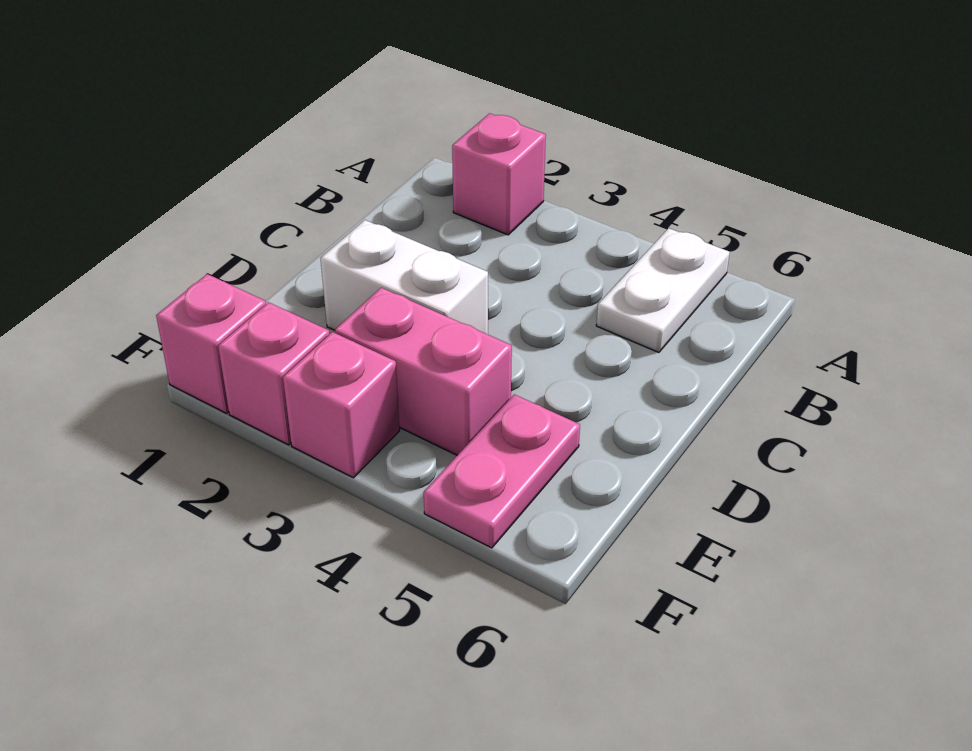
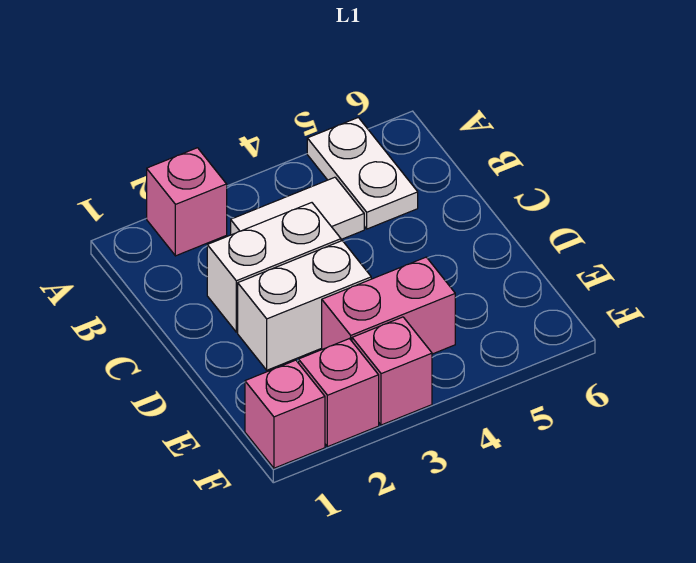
none -> white tile B3:B4 level 1
none -> white brick C2:C3 level 1
pink plate E5:F5 level 1 -> none

